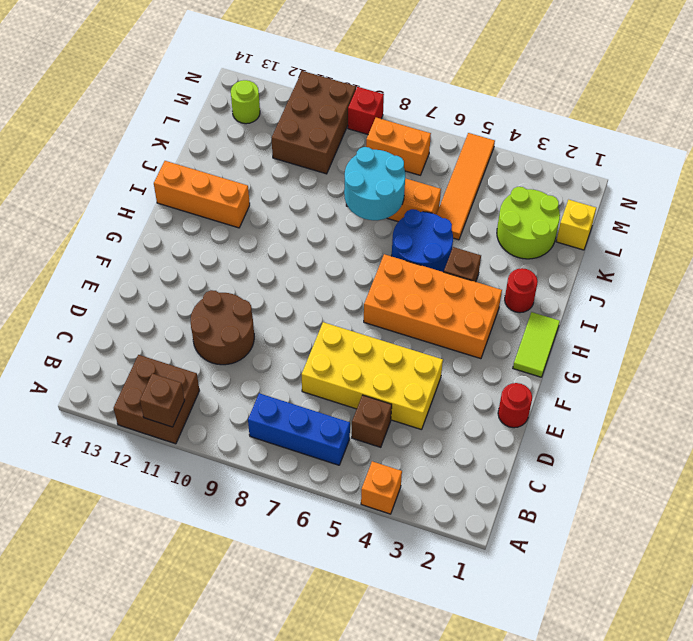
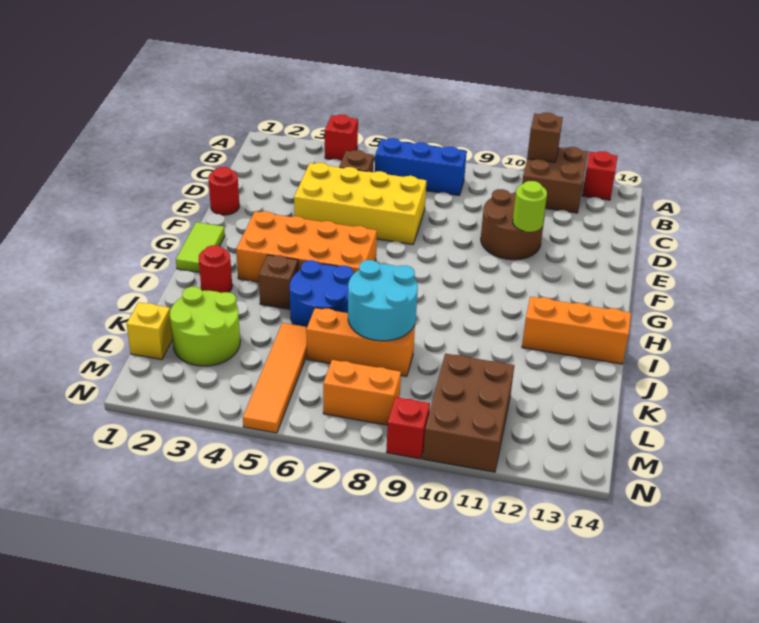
orange brick A4 level 1 -> red brick A4 level 1
none -> red brick A13 level 1
lime round brick M13 level 1 -> lime round brick E11 level 2

